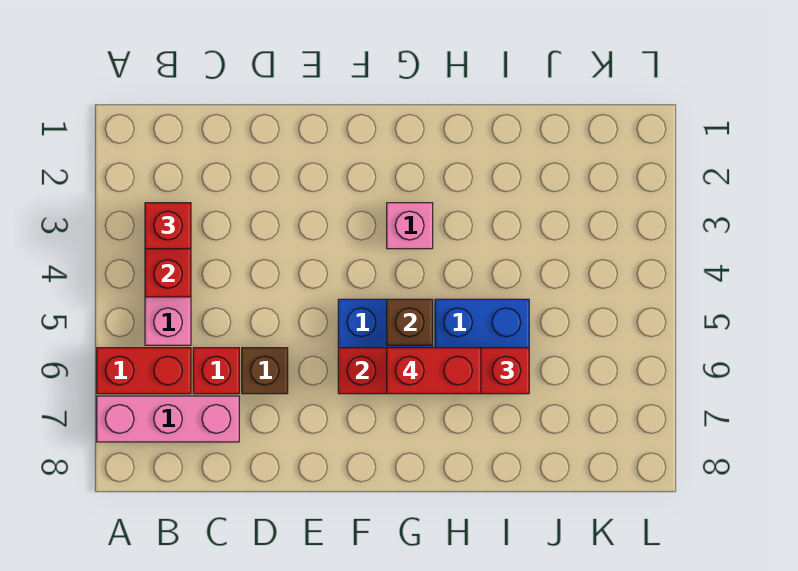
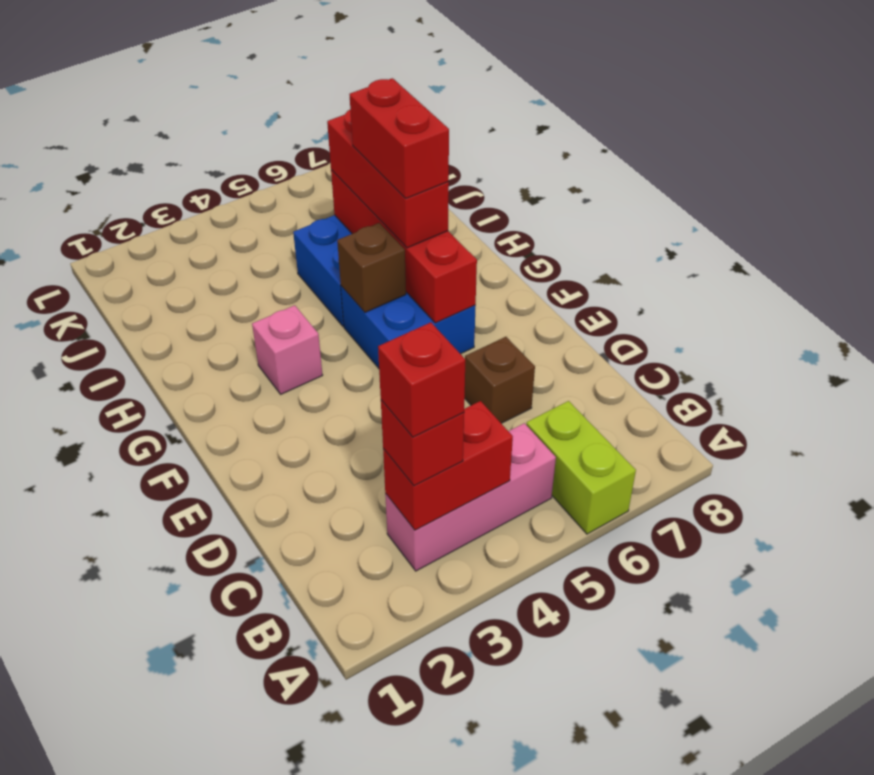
red brick A6:B6 level 1 -> lime brick A6:B6 level 1
pink brick A7:C7 level 1 -> none
red brick C6 level 1 -> red brick B3 level 4

